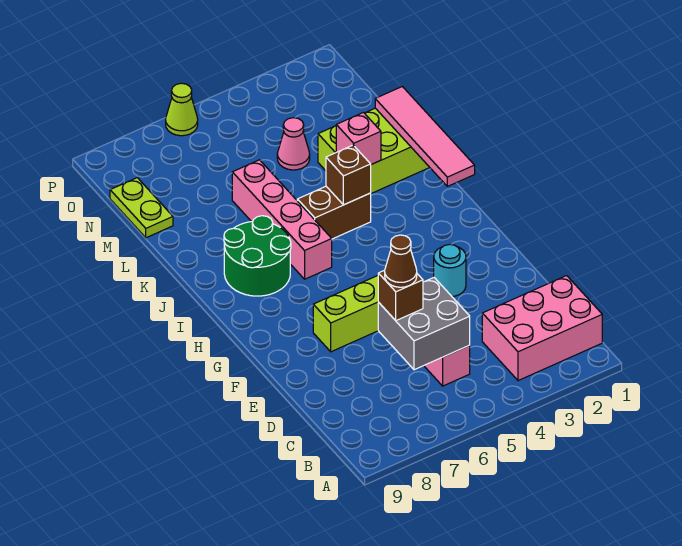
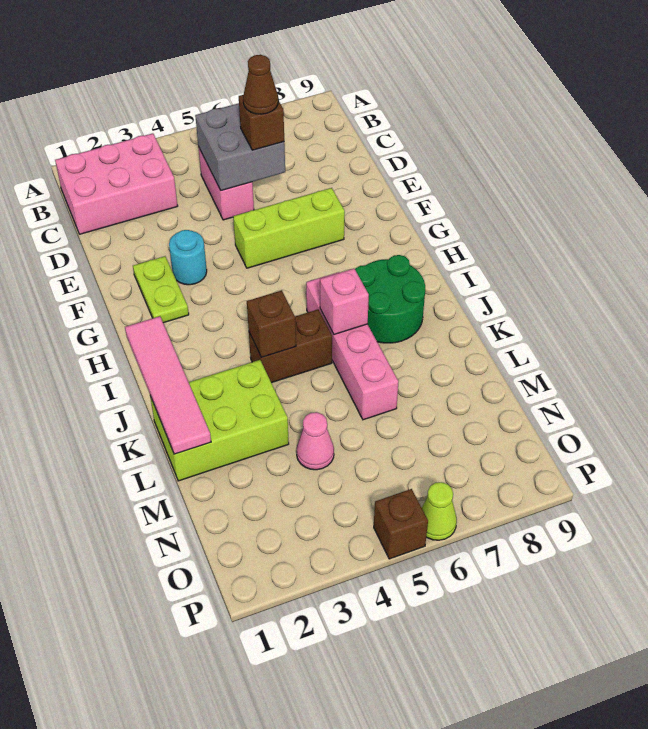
pink brick K3 level 2 -> pink brick J6 level 2
lime plate M9:N9 level 1 -> lime plate F2:G2 level 1
none -> brown brick P5 level 1

